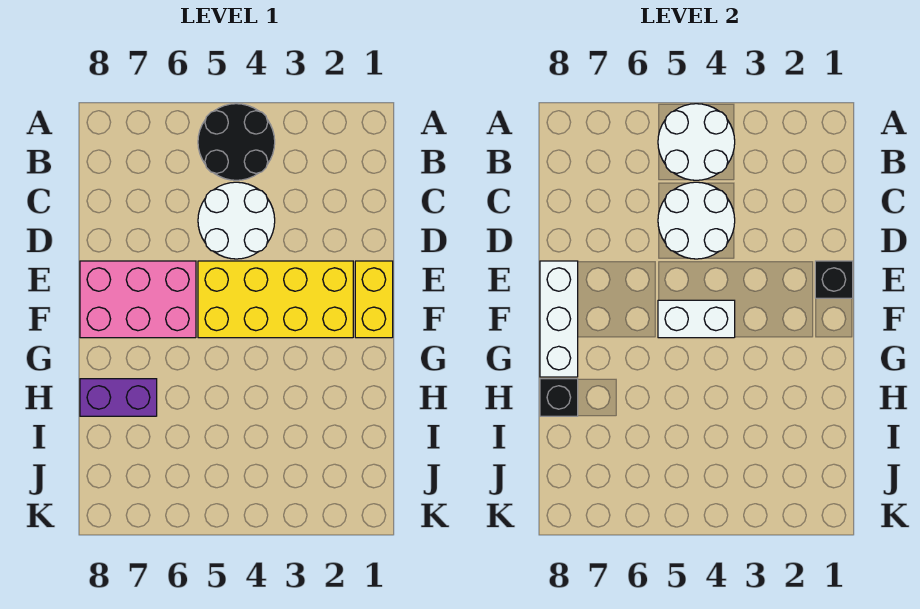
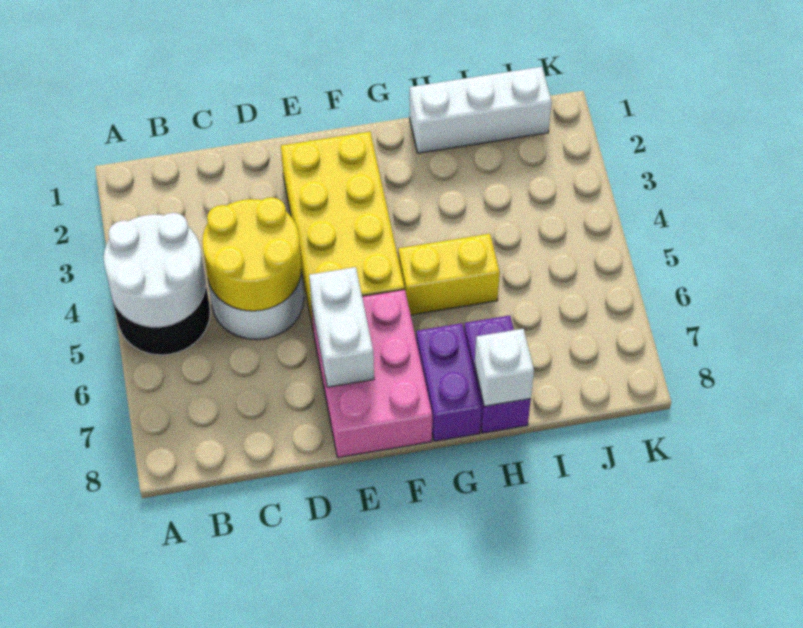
white round brick C4:D5 level 2 -> yellow round brick C4:D5 level 2
yellow brick E1:F1 level 1 -> yellow brick G5:H5 level 1
black brick E1 level 2 -> none
white brick E8:G8 level 2 -> white brick H1:J1 level 1
white brick F4:F5 level 2 -> white brick E6:E7 level 2
none -> purple brick G7:G8 level 1
black brick H8 level 2 -> white brick H8 level 2

